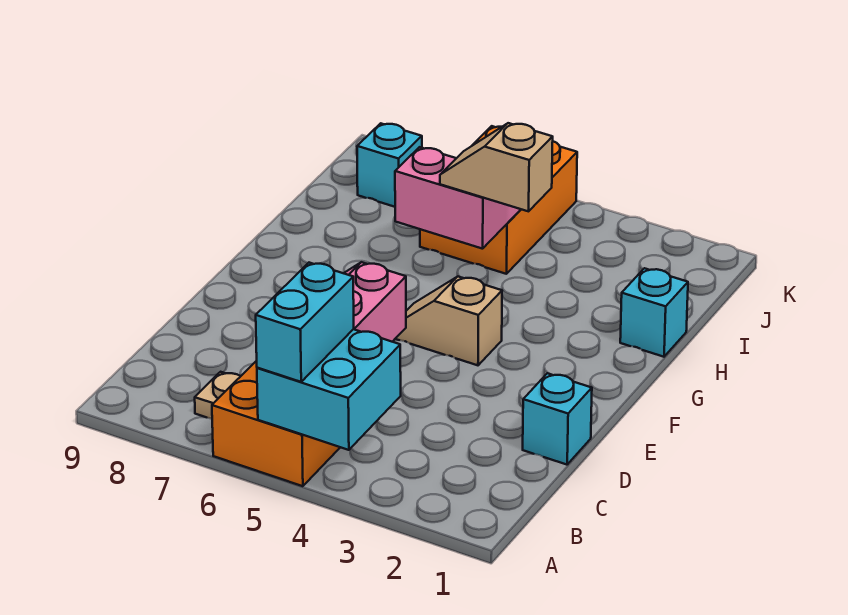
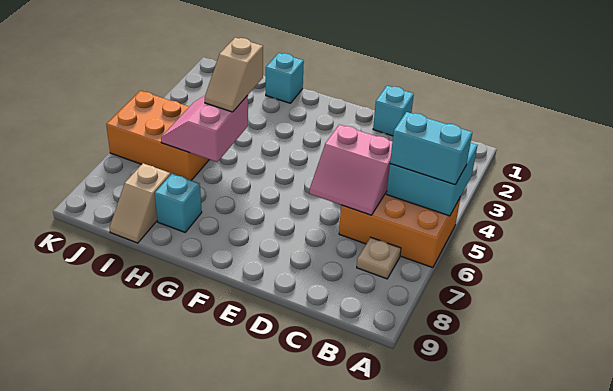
tan slope F4:F5 level 1 top 4 -> tan slope I8:I9 level 1 top 8
cyan brick J8 level 1 -> cyan brick H8 level 1

